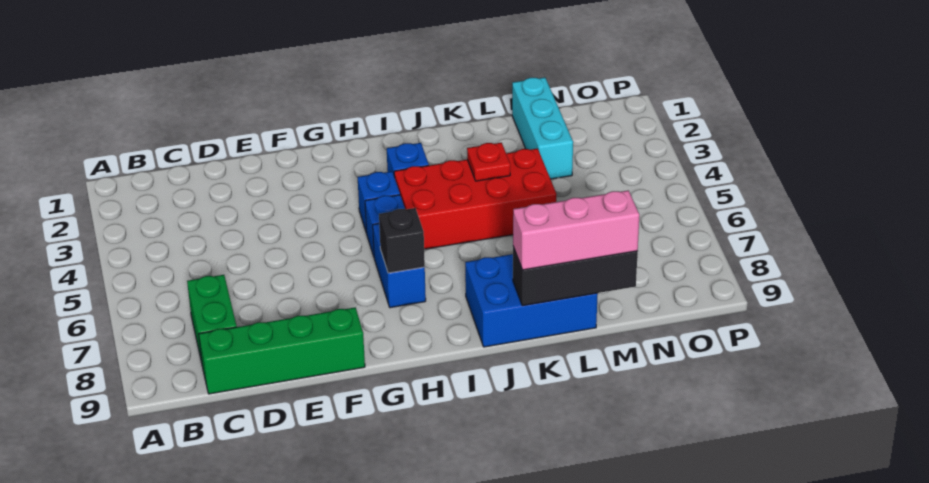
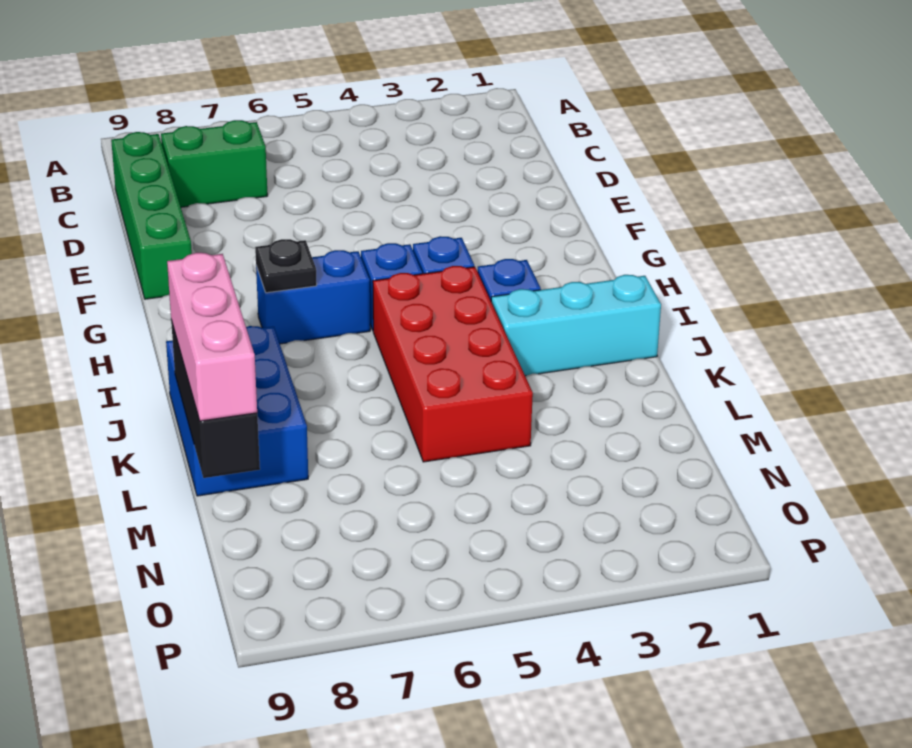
black brick H7 level 2 -> black plate H7 level 2
red plate K4 level 2 -> none
cyan brick M1:M3 level 1 -> cyan brick J1:J3 level 1

